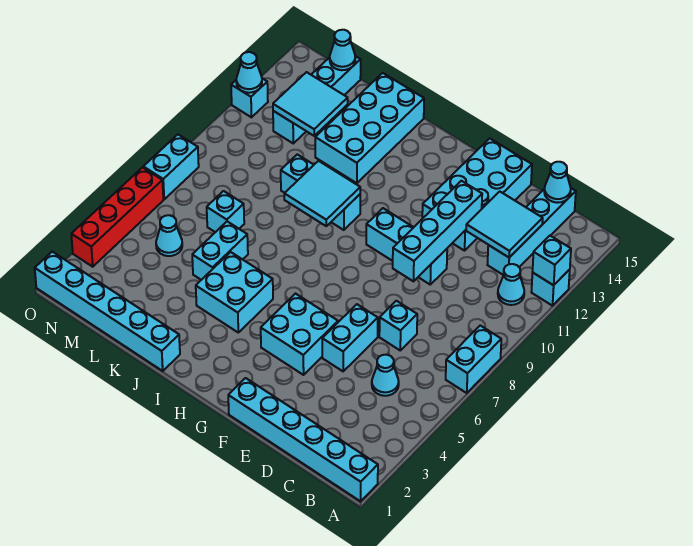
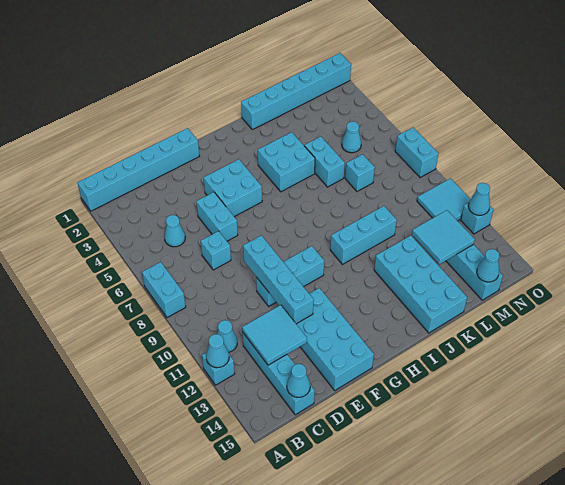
cyan brick A12 level 2 -> cyan cone A12 level 2
cyan tile I9:J10 level 2 -> cyan tile N10:O11 level 1
red brick O3:O6 level 1 -> none

